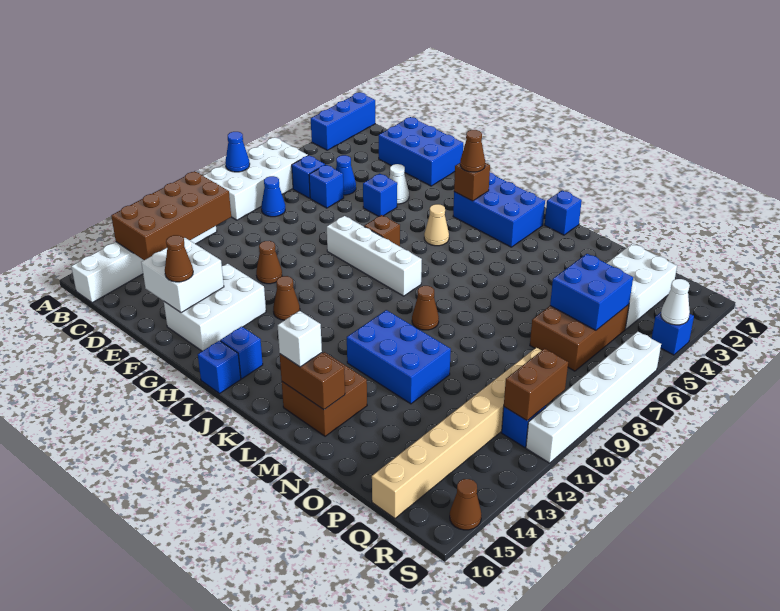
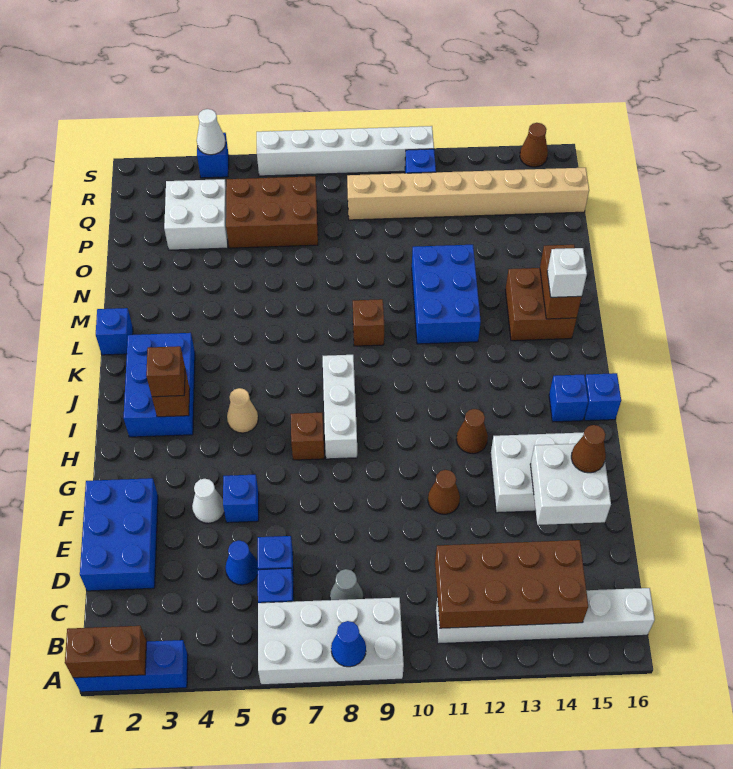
blue cone C8 level 1 -> grey cone C8 level 1
white brick G8:J8 level 1 -> white brick H8:J8 level 1
brown cone I3 level 3 -> brown brick I3 level 3
brown cone L9 level 1 -> brown brick L9 level 1
white brick P2:Q4 level 1 -> white brick P3:Q4 level 1
blue brick P5:Q6 level 2 -> none
brown brick R10:R11 level 2 -> brown brick A1:A2 level 2

